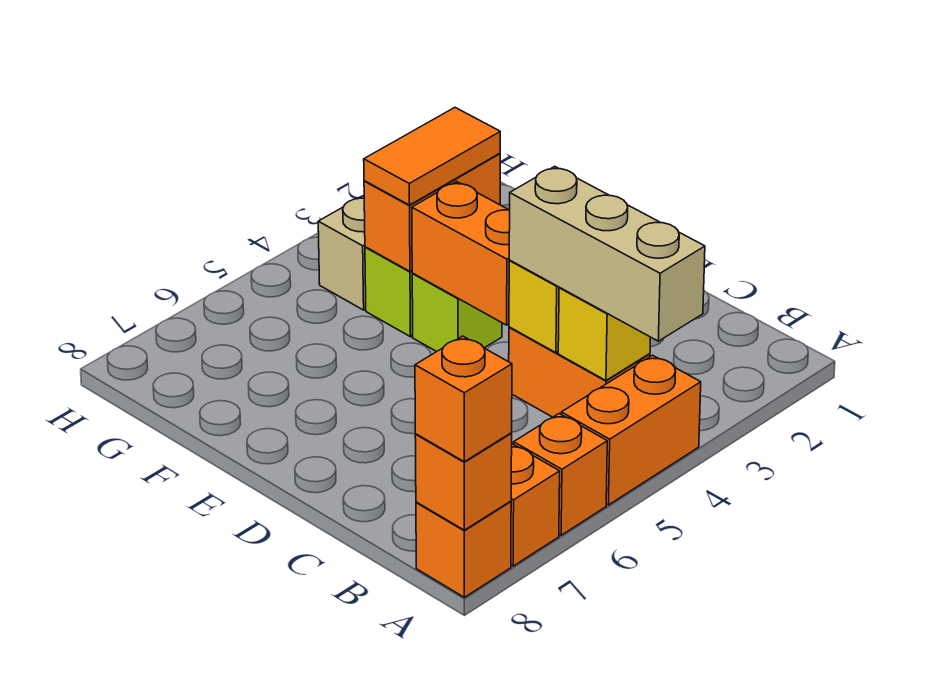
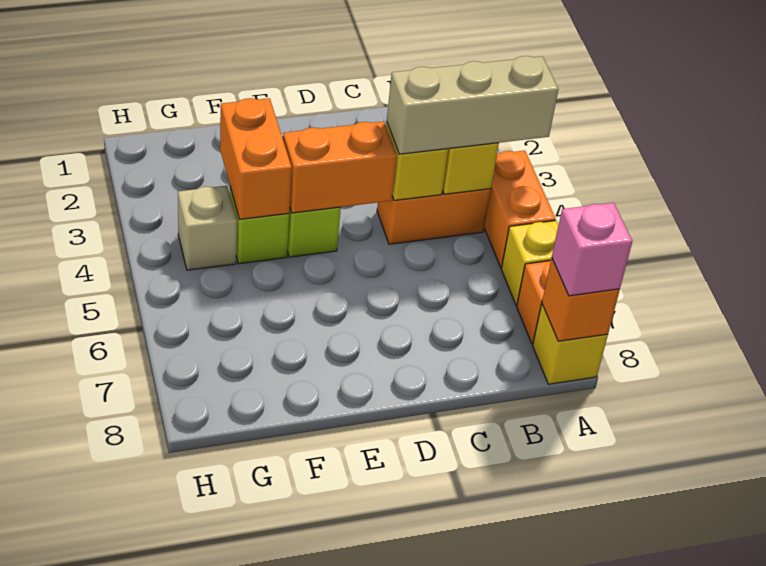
orange brick A6 level 1 -> yellow brick A6 level 1
orange brick A8 level 1 -> yellow brick A8 level 1
orange brick A8 level 3 -> pink brick A8 level 3
orange tile F3:F4 level 3 -> none

